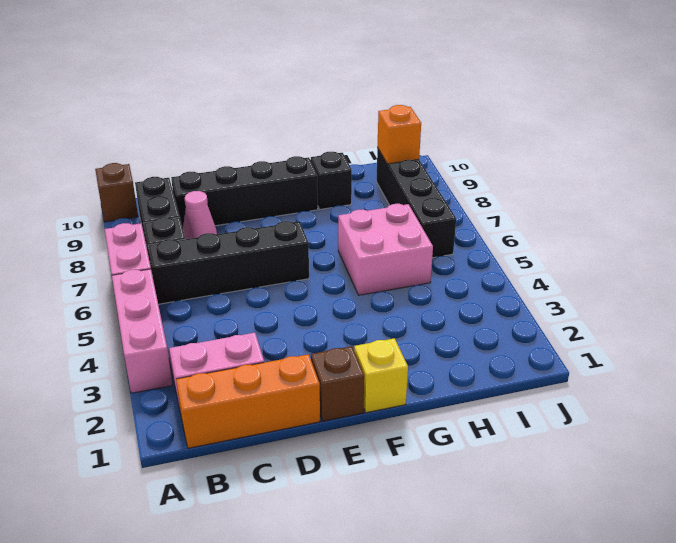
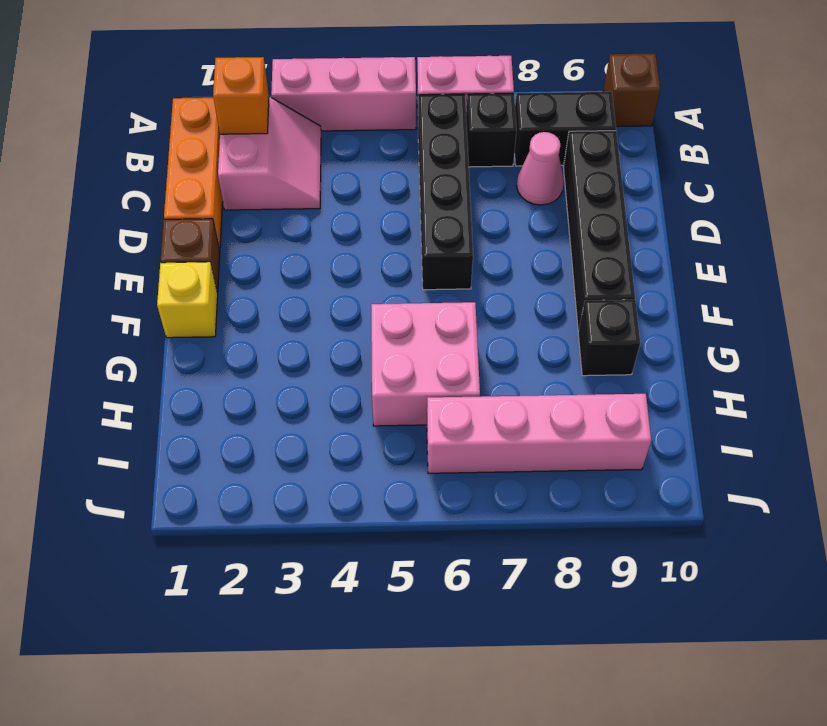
black brick I6:I9 level 1 -> pink brick I6:I9 level 1
orange brick I9 level 2 -> orange brick B2 level 2

